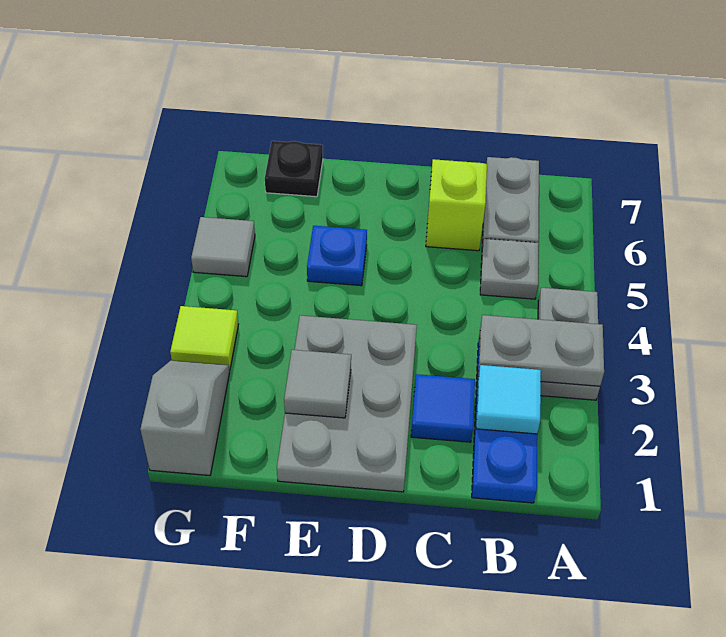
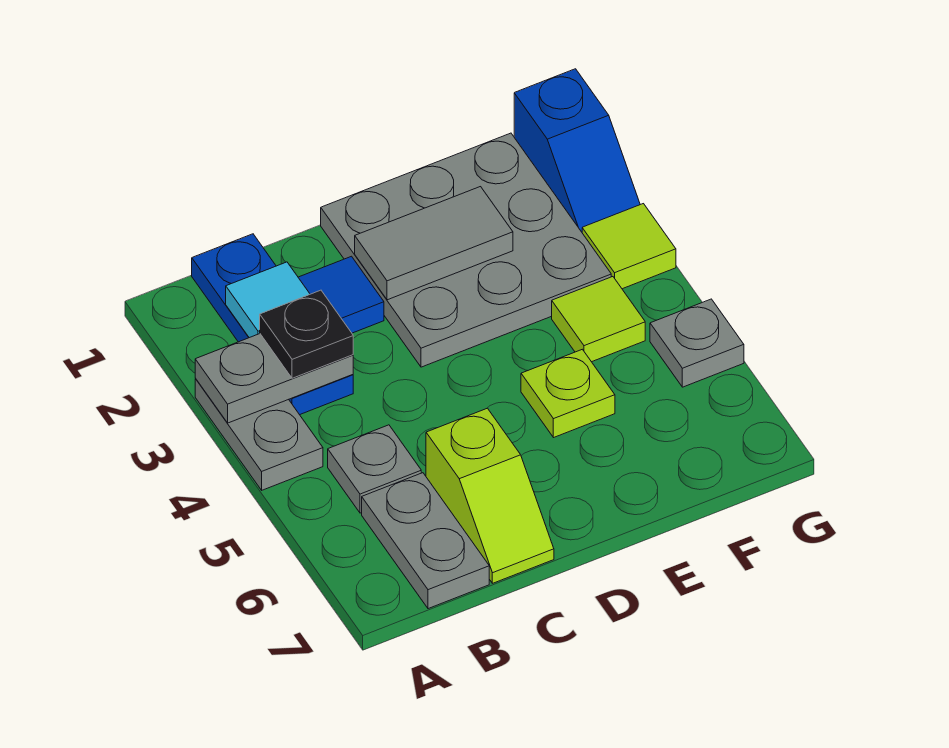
grey plate D1:E3 level 1 -> grey plate D1:F3 level 1
grey tile E2 level 2 -> grey tile D2:E2 level 2
blue plate E5 level 1 -> lime plate E5 level 1
none -> lime tile F4 level 1
black plate F7 level 1 -> black plate B3 level 3
grey slope G1:G2 level 1 top 1 -> blue slope G1:G2 level 1 top 1
grey tile G5 level 1 -> grey plate G5 level 1

